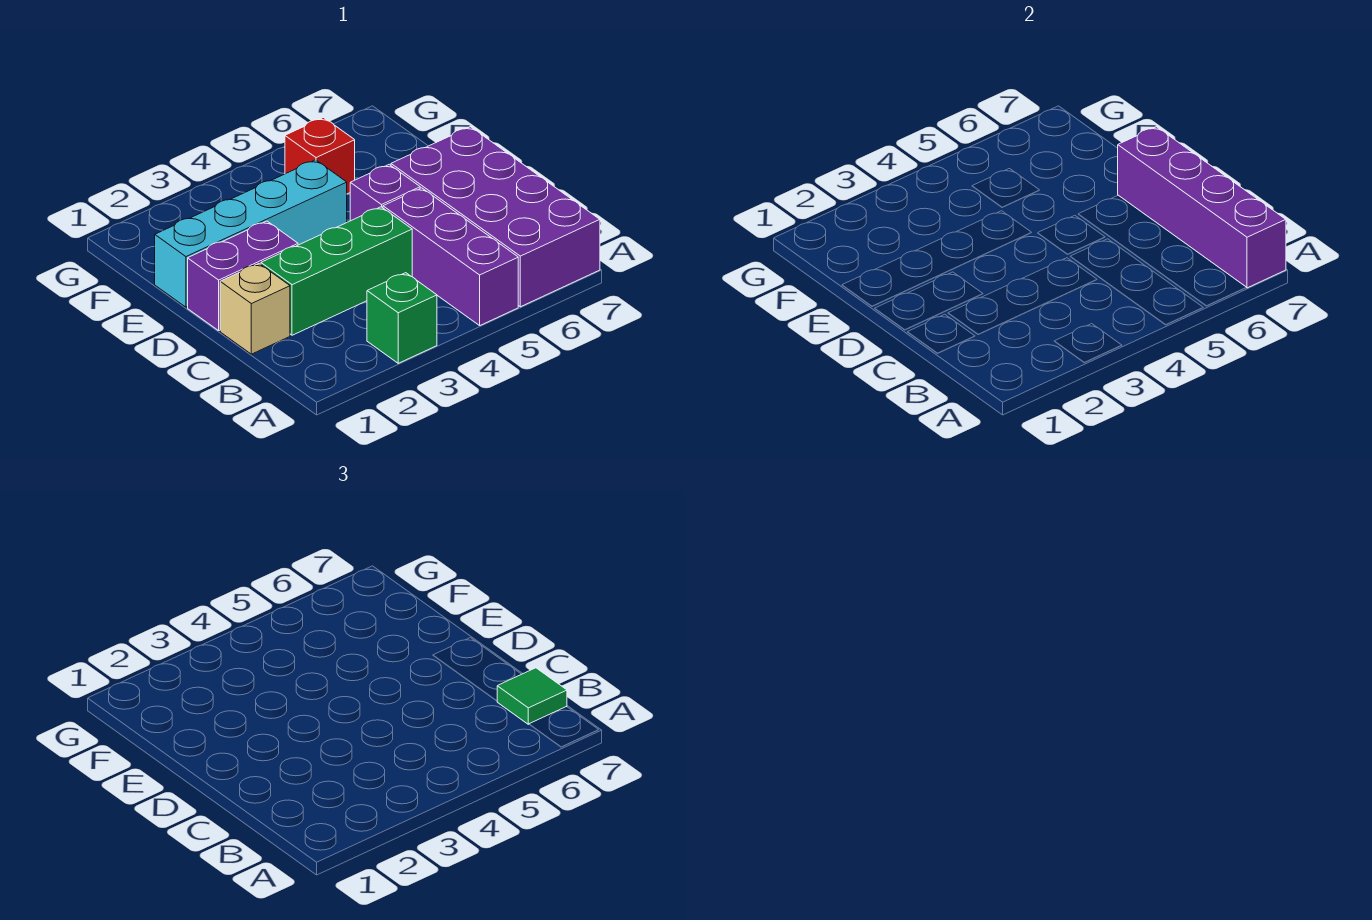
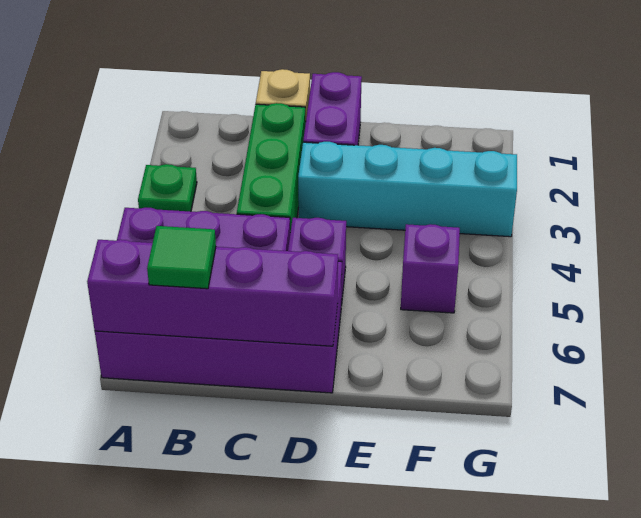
green brick A3 level 1 -> green plate A3 level 1
cyan brick E1:E4 level 1 -> cyan brick D3:G3 level 1
red brick F5 level 1 -> purple brick F5 level 1

